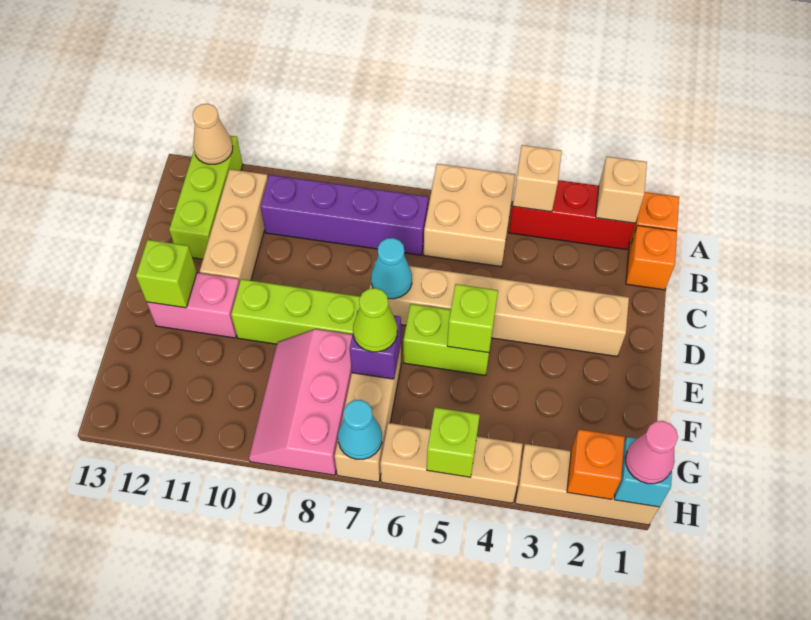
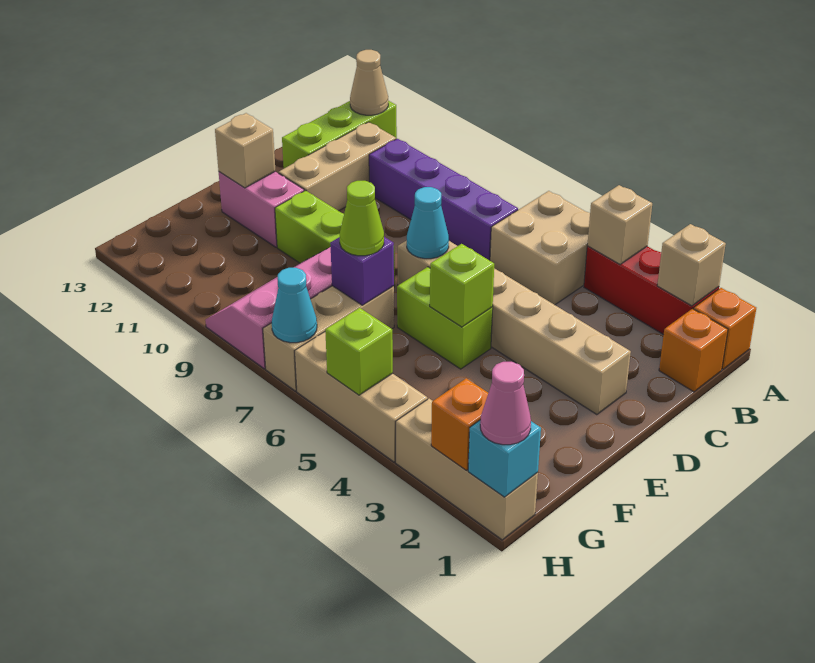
lime brick E12 level 2 -> tan brick E12 level 2

